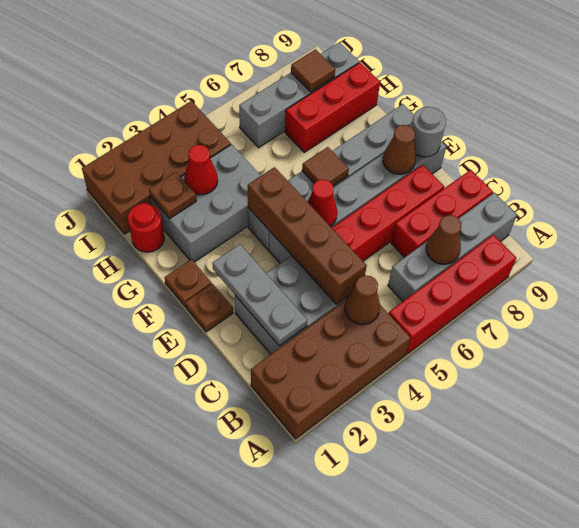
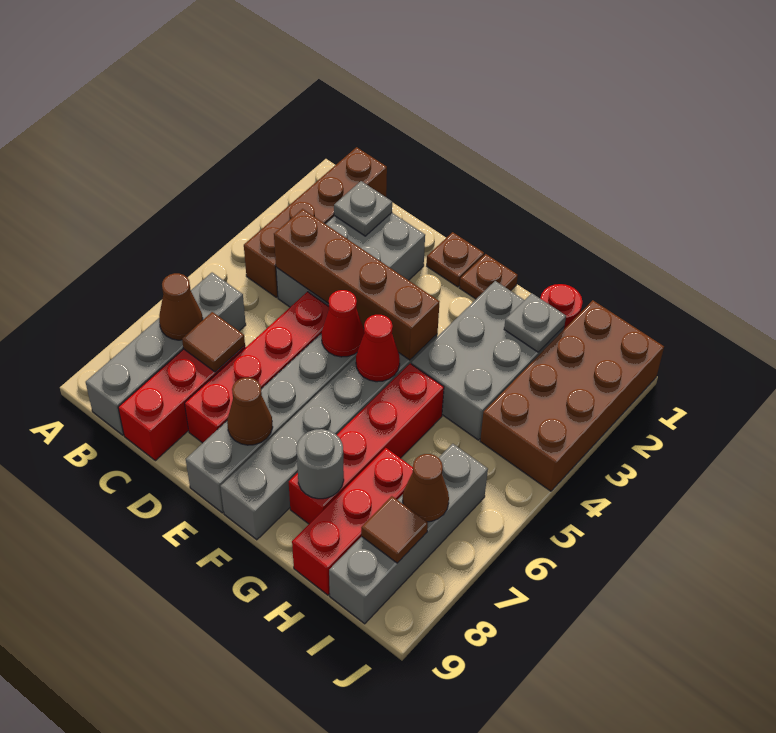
brown brick A1:B4 level 1 -> brown brick B1:B4 level 1
red brick A5:A8 level 1 -> red brick G5:G8 level 1
brown cone B4 level 2 -> brown cone I7 level 2
grey plate C2:E2 level 2 -> grey plate C2 level 2
grey round brick E9 level 2 -> grey round brick G8 level 2
brown tile F6 level 2 -> brown tile C7 level 2
brown plate H2 level 2 -> grey plate H2 level 2
red cone H3 level 2 -> red cone F5 level 2

